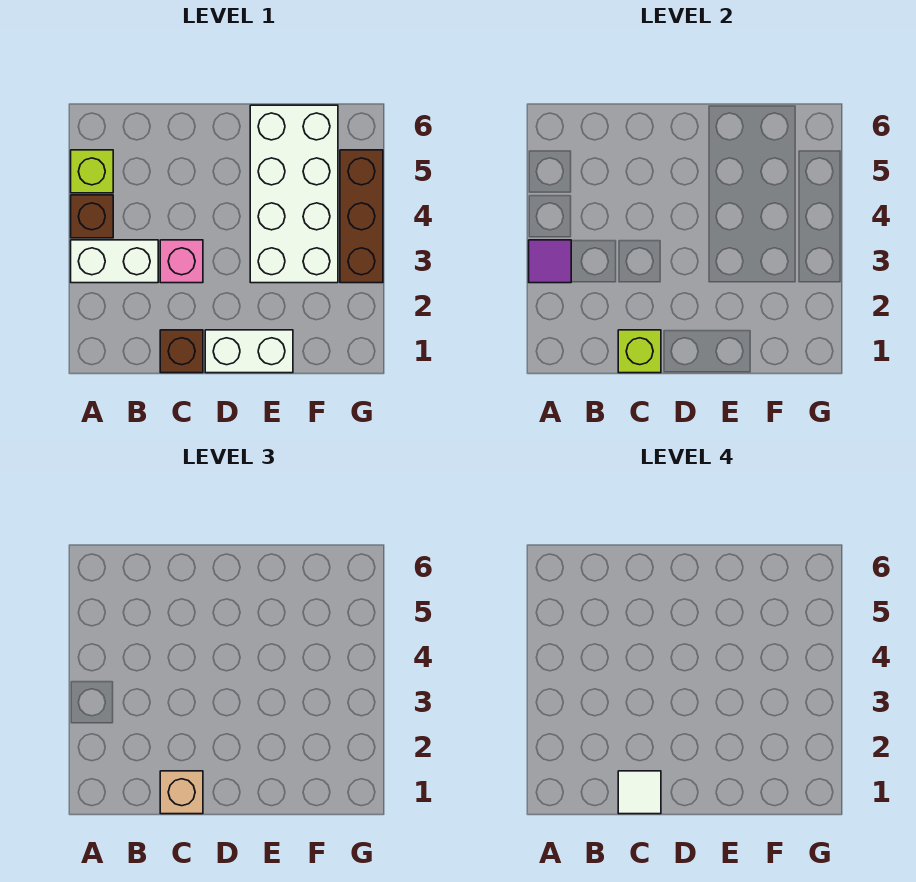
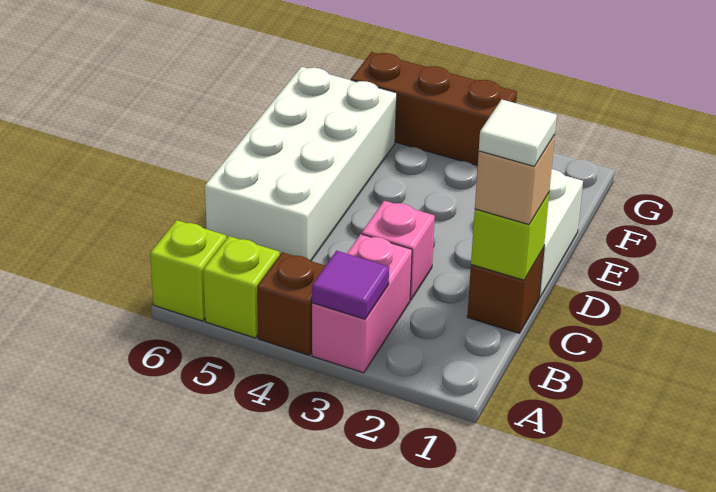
white brick A3:B3 level 1 -> pink brick A3:B3 level 1
none -> lime brick A6 level 1
white brick E3:F6 level 1 -> white brick C5:F6 level 1

